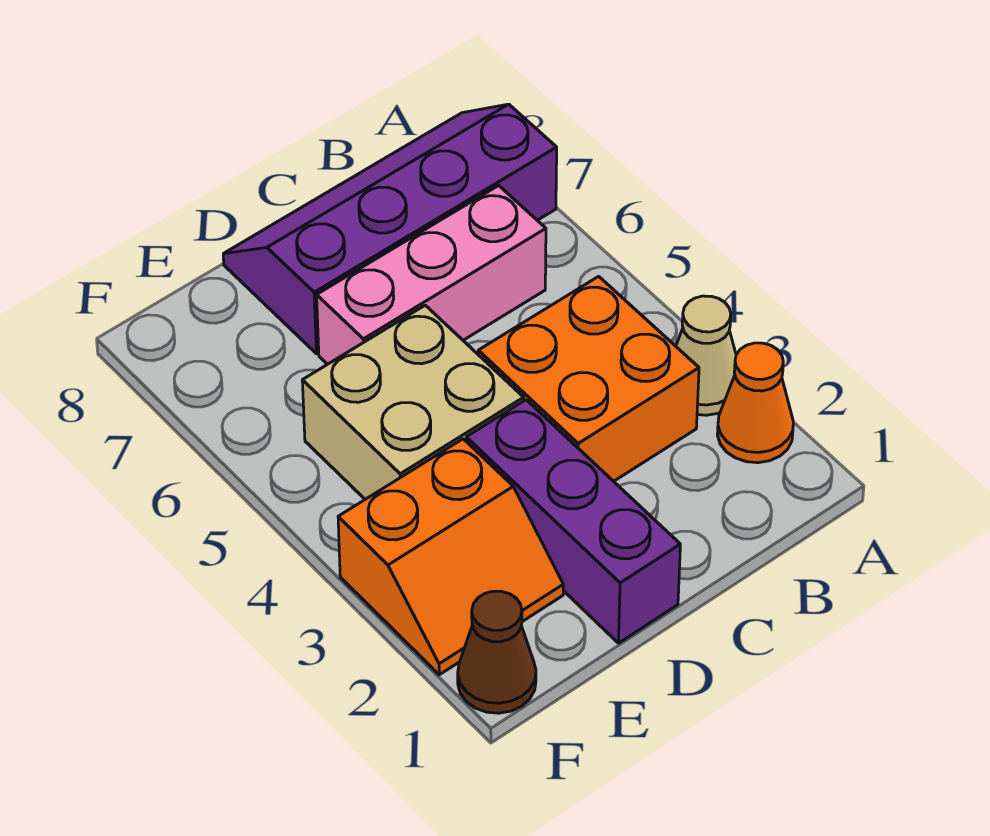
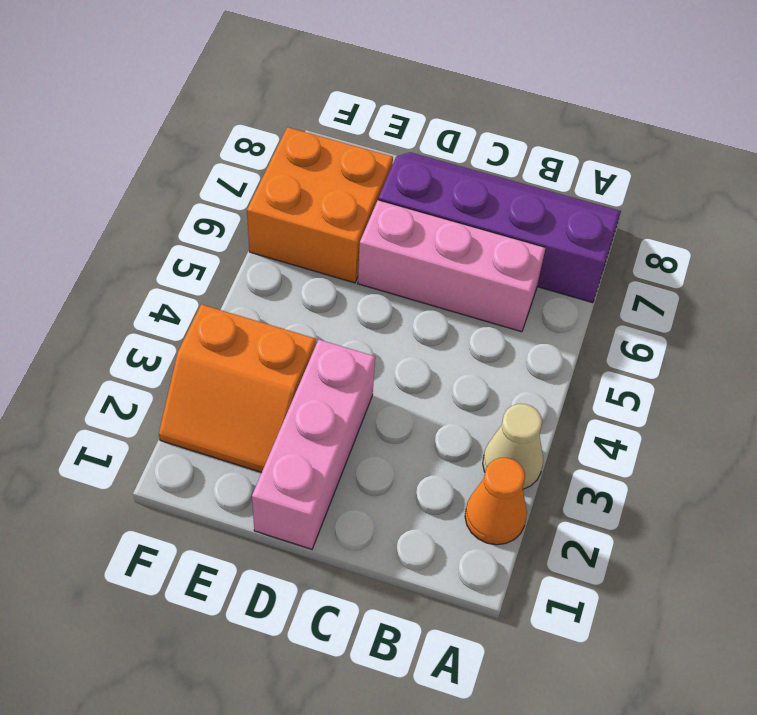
orange brick B3:C4 level 1 -> orange brick E6:F7 level 1
purple brick D1:D3 level 1 -> pink brick D1:D3 level 1
tan brick D4:E5 level 1 -> none
brown cone F1 level 1 -> none

